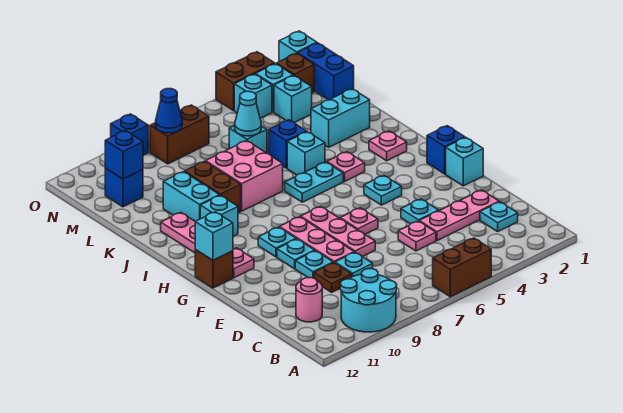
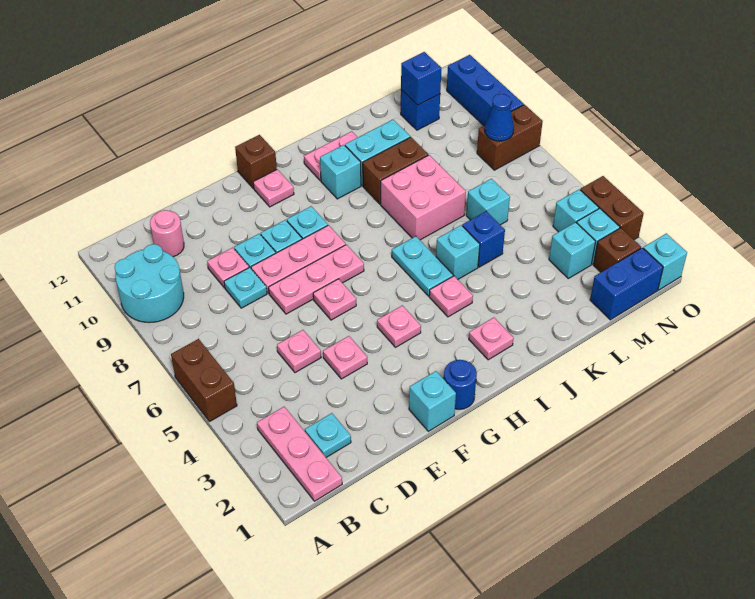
pink plate D2:D4 level 1 -> pink plate B1:B3 level 1
brown plate D9 level 1 -> pink plate D9 level 1
cyan plate E4 level 1 -> pink plate E4 level 1
blue brick G1 level 1 -> blue round brick G1 level 1
cyan plate G4 level 1 -> pink plate G4 level 1
cyan brick G12 level 2 -> none
cyan brick K2:K3 level 1 -> none
cyan cone L6 level 2 -> none
brown brick N7:N8 level 1 -> brown brick N8:O8 level 1
blue brick O9 level 1 -> blue brick O9:O11 level 1

